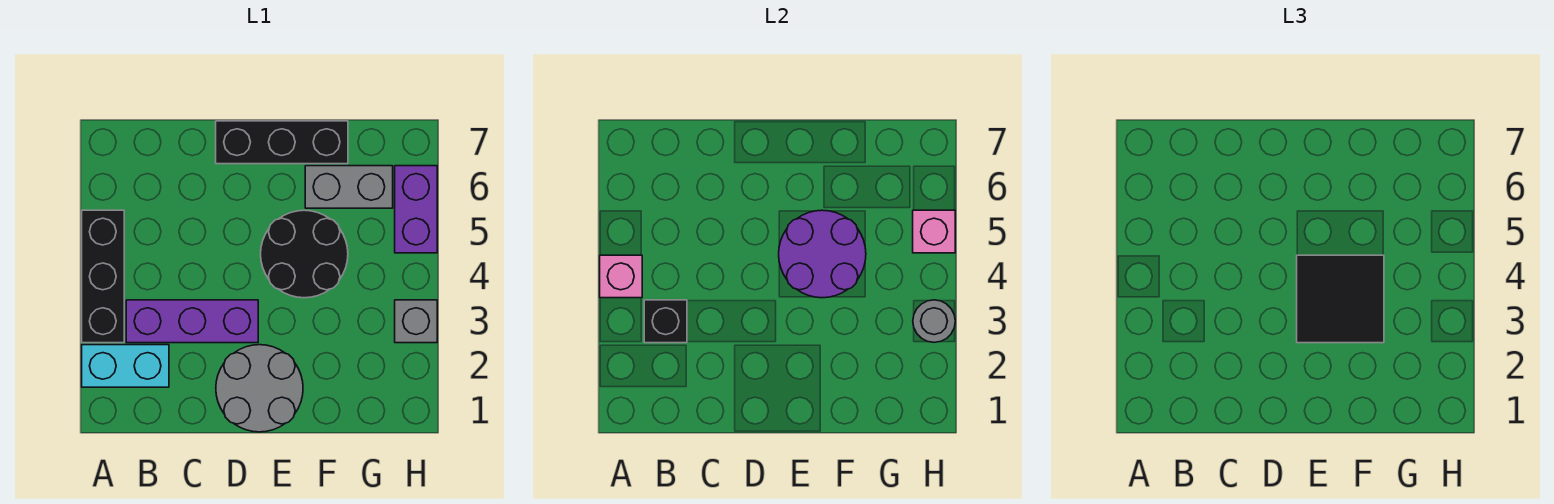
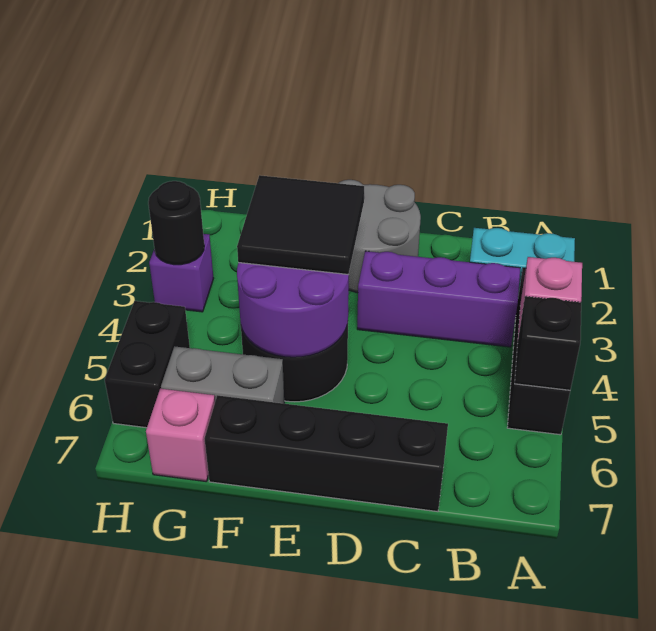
black brick B3 level 2 -> black brick A5 level 2
black brick D7:F7 level 1 -> black brick C7:F7 level 1
grey brick H3 level 1 -> purple brick H3 level 1
grey round brick H3 level 2 -> black round brick H3 level 2
purple brick H5:H6 level 1 -> black brick H5:H6 level 1
pink brick H5 level 2 -> pink brick G7 level 1

